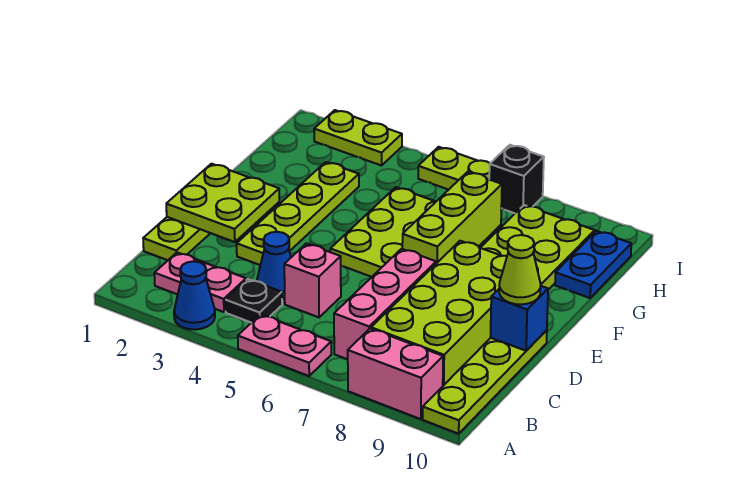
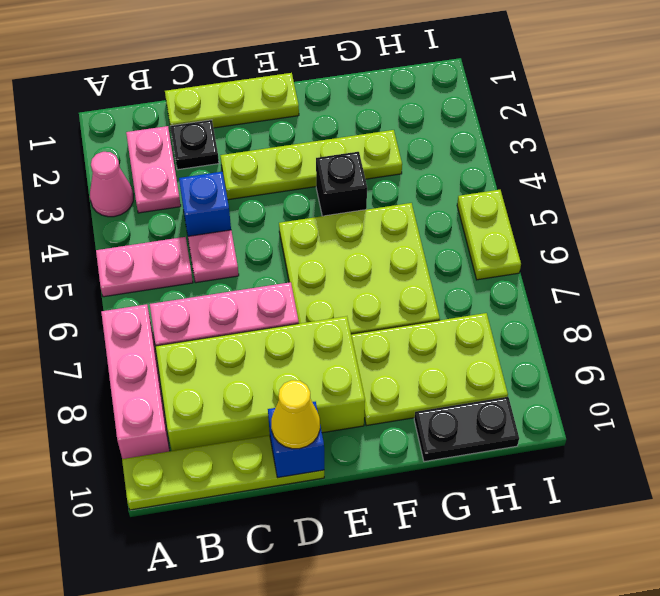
blue cone A3 level 1 -> pink cone A3 level 1
pink plate A5:A6 level 1 -> pink plate A5:B5 level 1
pink brick A8:A9 level 1 -> pink brick A7:A9 level 1
black plate B4 level 1 -> black plate C2 level 1
blue cone C4 level 1 -> blue brick C4 level 1
pink brick C5 level 1 -> pink plate C5 level 1
lime plate D1:E2 level 2 -> none
lime cone D10 level 3 -> yellow cone D10 level 3
lime brick E7:G7 level 2 -> none
blue plate G10:H10 level 1 -> black plate G10:H10 level 1
lime plate I2:I3 level 1 -> none
black brick I7 level 1 -> black brick F4 level 1

